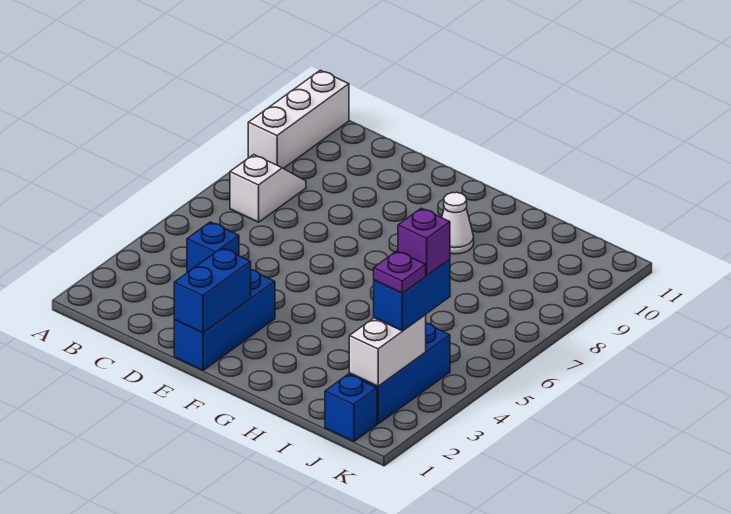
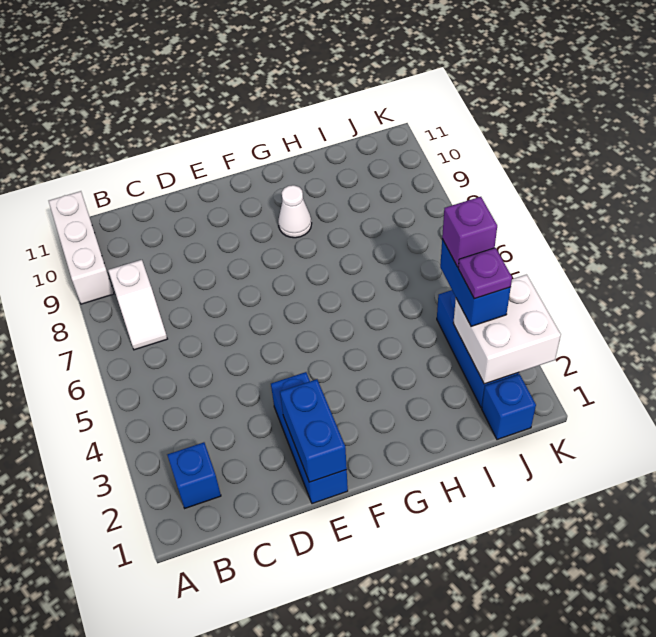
white slope B7:B8 level 1 top 7 -> white slope B7:B8 level 1 top 8
blue brick C4 level 1 -> blue brick B2 level 1
white brick J2:J3 level 2 -> white brick J2:K3 level 2

